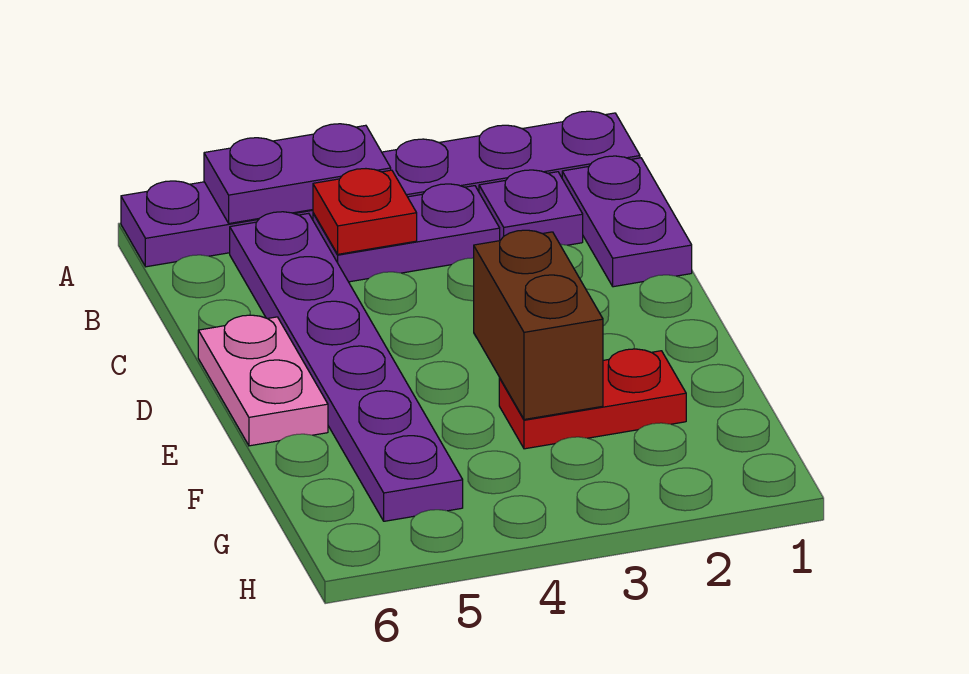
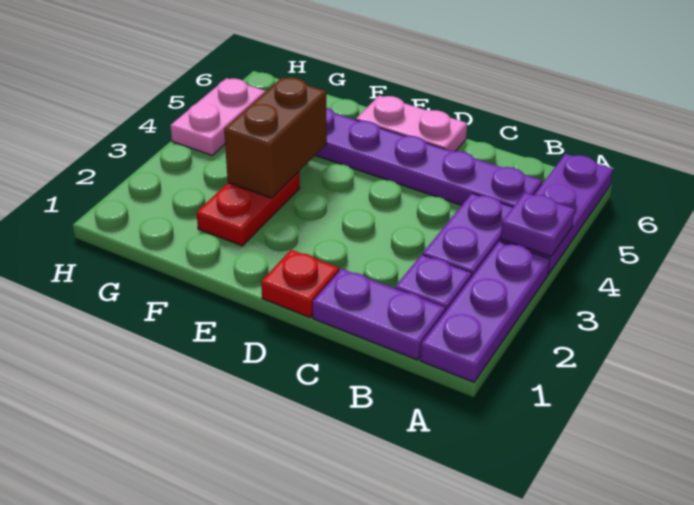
purple plate A4:A5 level 2 -> purple plate A4 level 2
red plate B4 level 2 -> red plate D1 level 1
brown brick E3:F3 level 2 -> brown brick F3:F4 level 2
none -> pink plate H4:H5 level 1

